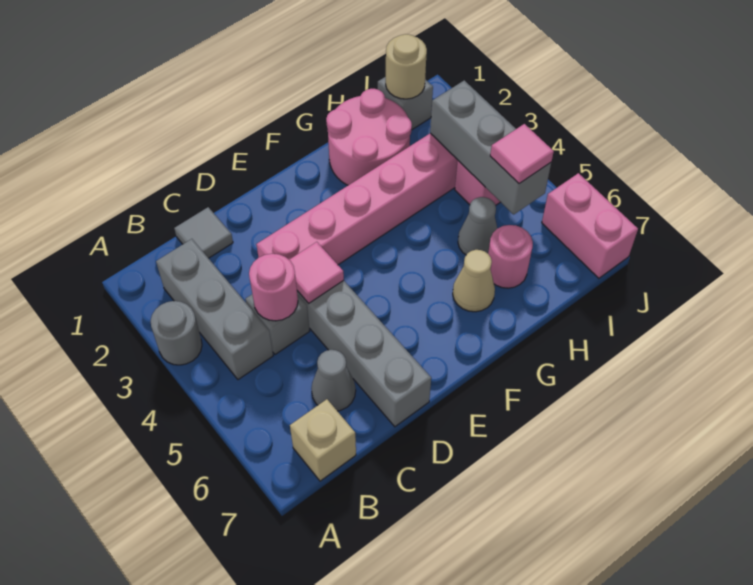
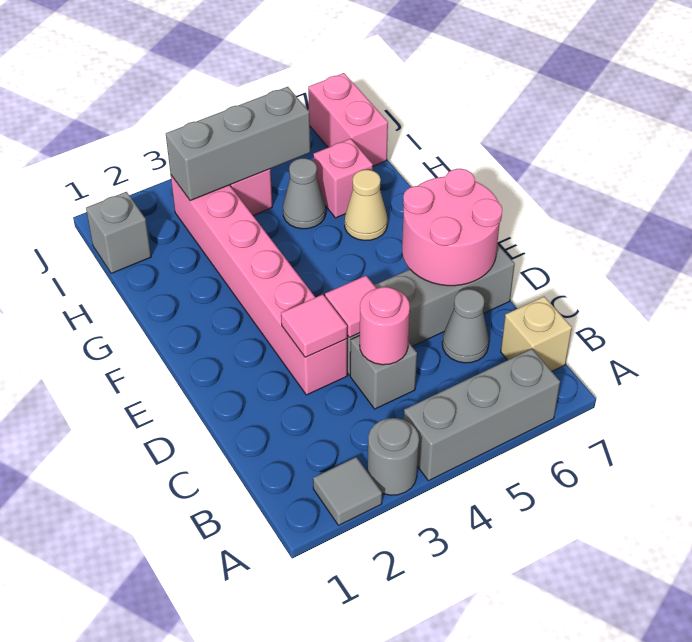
grey brick B2:B4 level 1 -> grey brick A4:A6 level 1
grey tile C1 level 1 -> grey tile A2 level 1
pink round brick G1:H2 level 1 -> pink round brick D6:E7 level 2
pink round brick H6 level 1 -> pink brick H6 level 1
tan round brick I1 level 2 -> none
pink tile I5 level 3 -> pink tile D3 level 2
pink brick J6:J7 level 1 -> pink brick I7:J7 level 1

